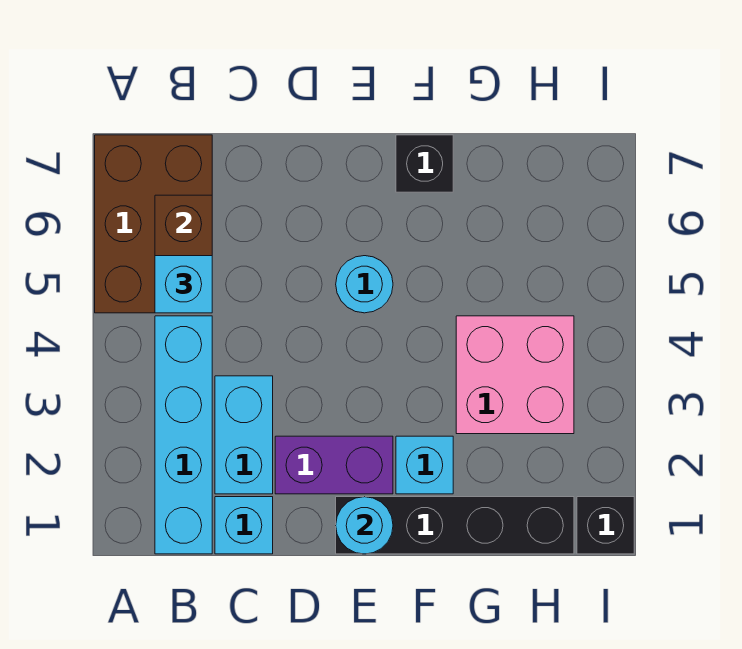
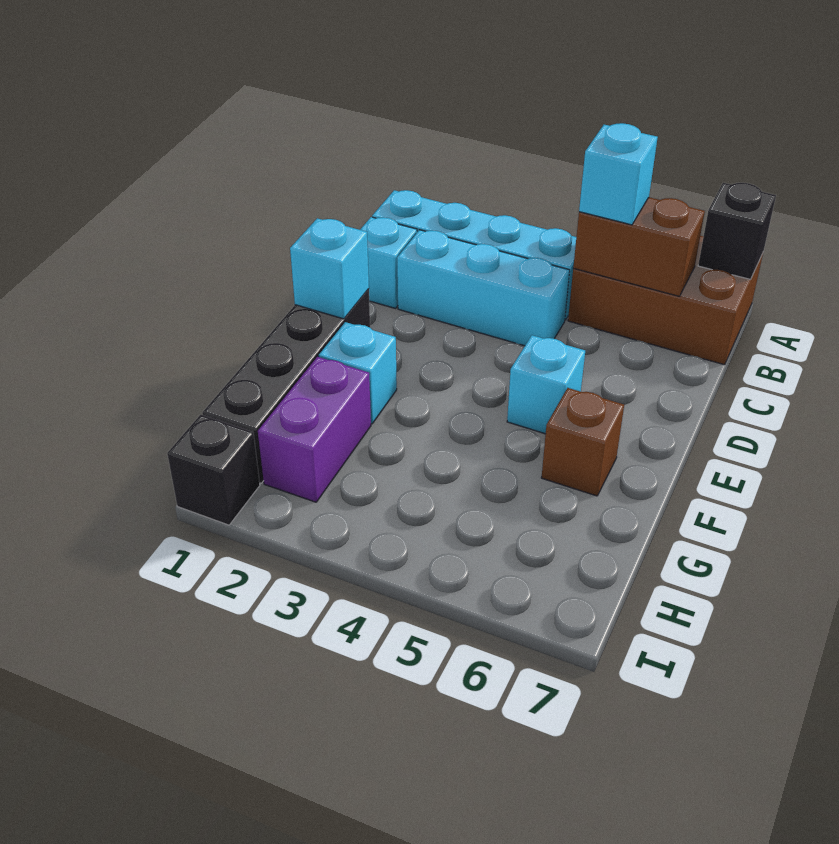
cyan brick C2:C3 level 1 -> cyan brick C2:C4 level 1
purple brick D2:E2 level 1 -> purple brick G2:H2 level 1
cyan round brick E1 level 2 -> cyan brick E1 level 2
cyan round brick E5 level 1 -> cyan brick E5 level 1
none -> brown brick F6 level 1
black brick F7 level 1 -> black brick A7 level 2
pink brick G3:H4 level 1 -> none

